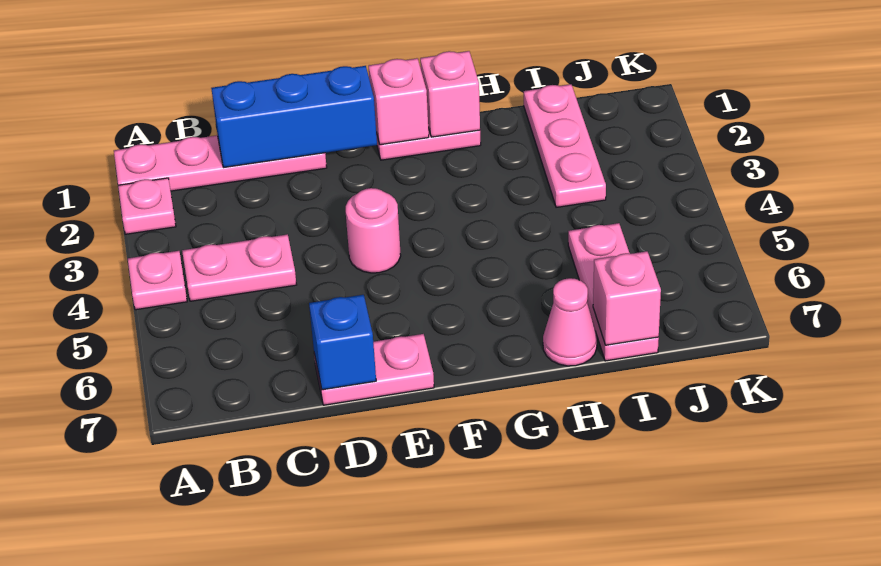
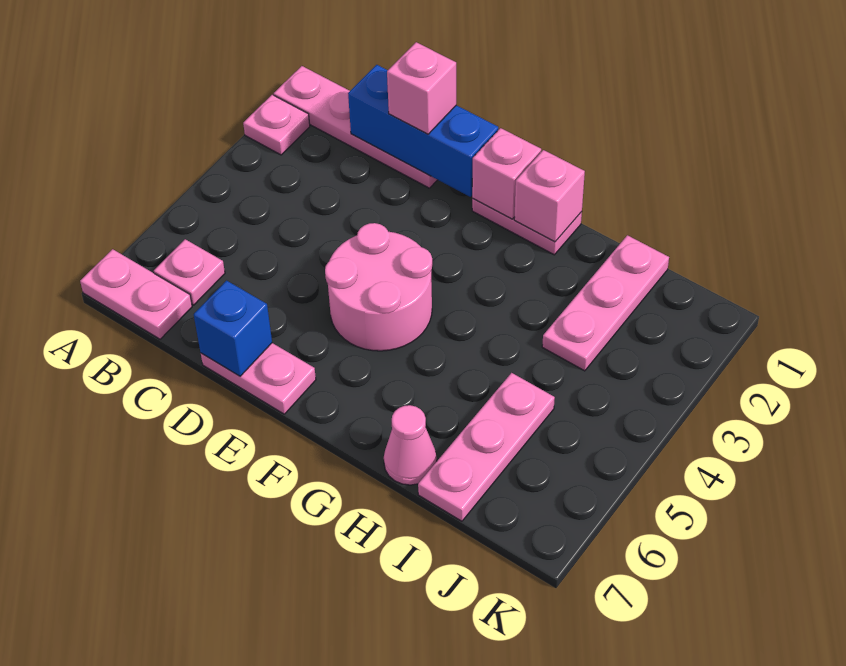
pink plate A4 level 1 -> pink plate B6 level 1
pink plate B4:C4 level 1 -> pink plate A7:B7 level 1
pink round brick E4 level 1 -> pink round brick E4:F5 level 1
pink brick I7 level 2 -> pink brick D1 level 3

